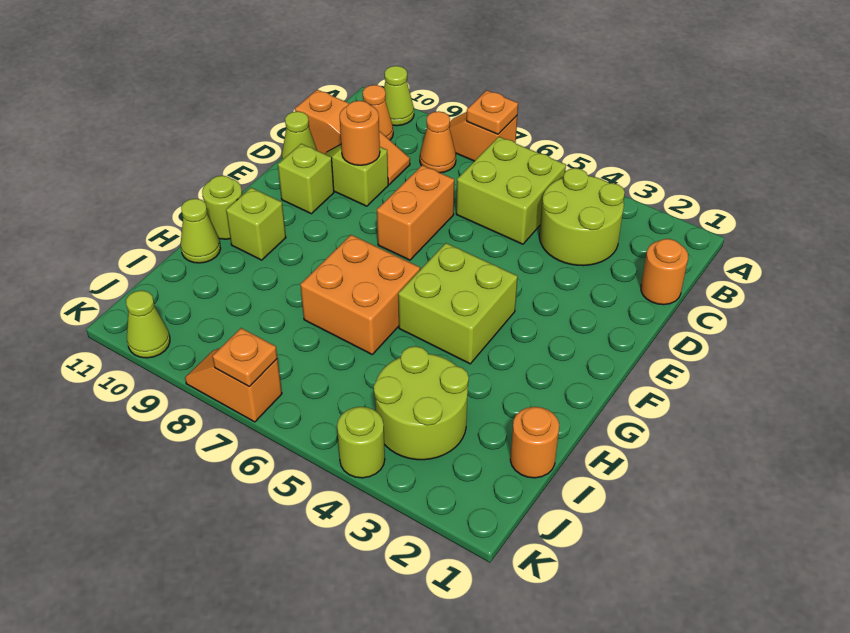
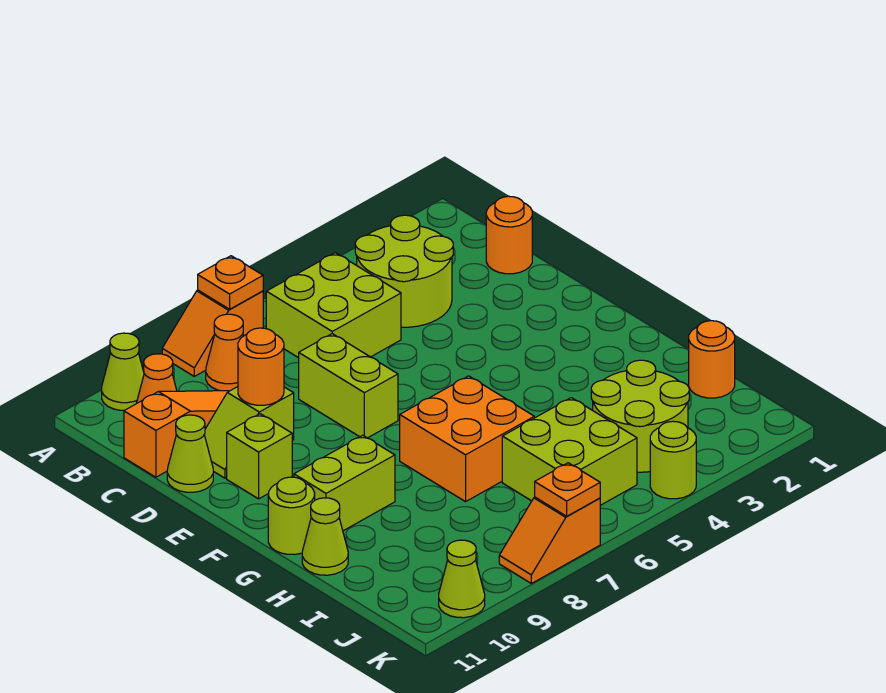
orange brick D7:E7 level 1 -> lime brick D7:E7 level 1
lime brick F4:G5 level 1 -> lime brick I5:J6 level 1
lime brick G10 level 1 -> lime brick G9:G10 level 1

